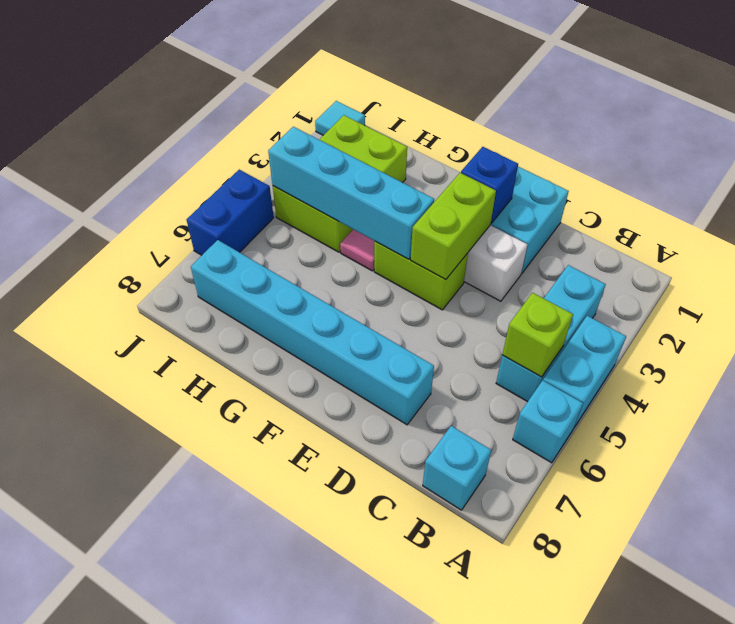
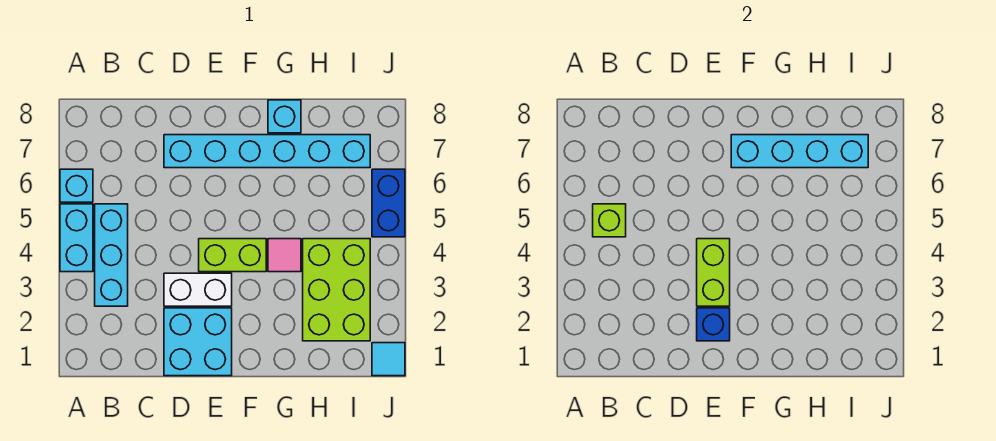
cyan brick B8 level 1 -> cyan brick G8 level 1
cyan brick F4:I4 level 2 -> cyan brick F7:I7 level 2

